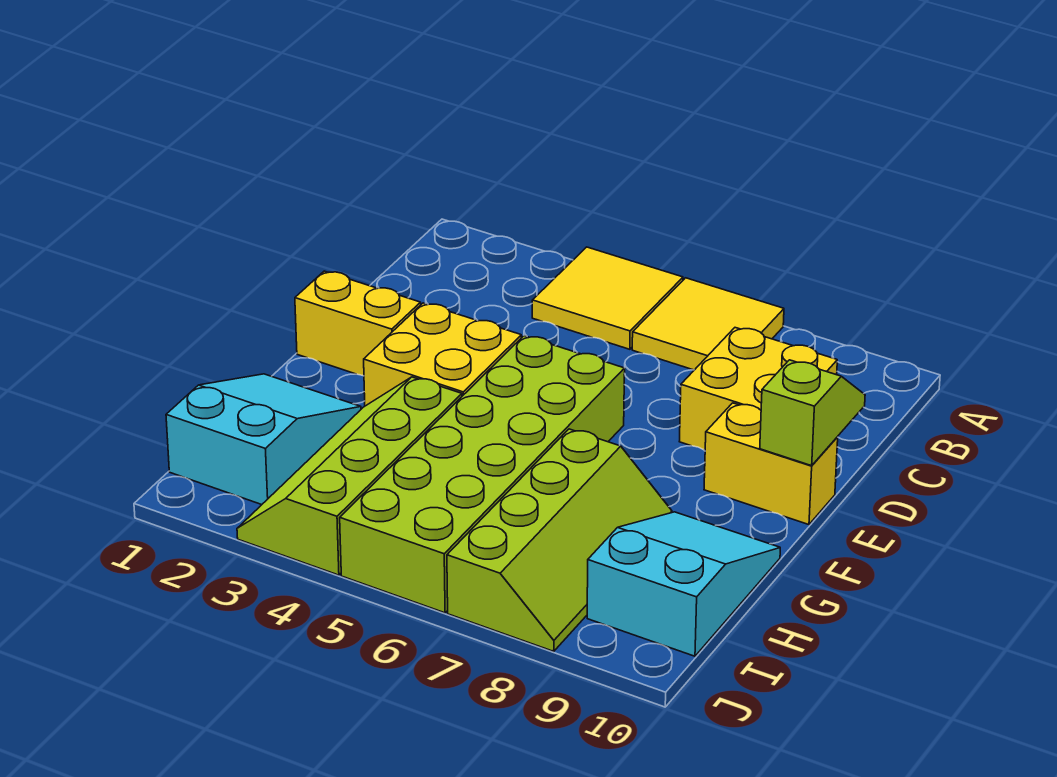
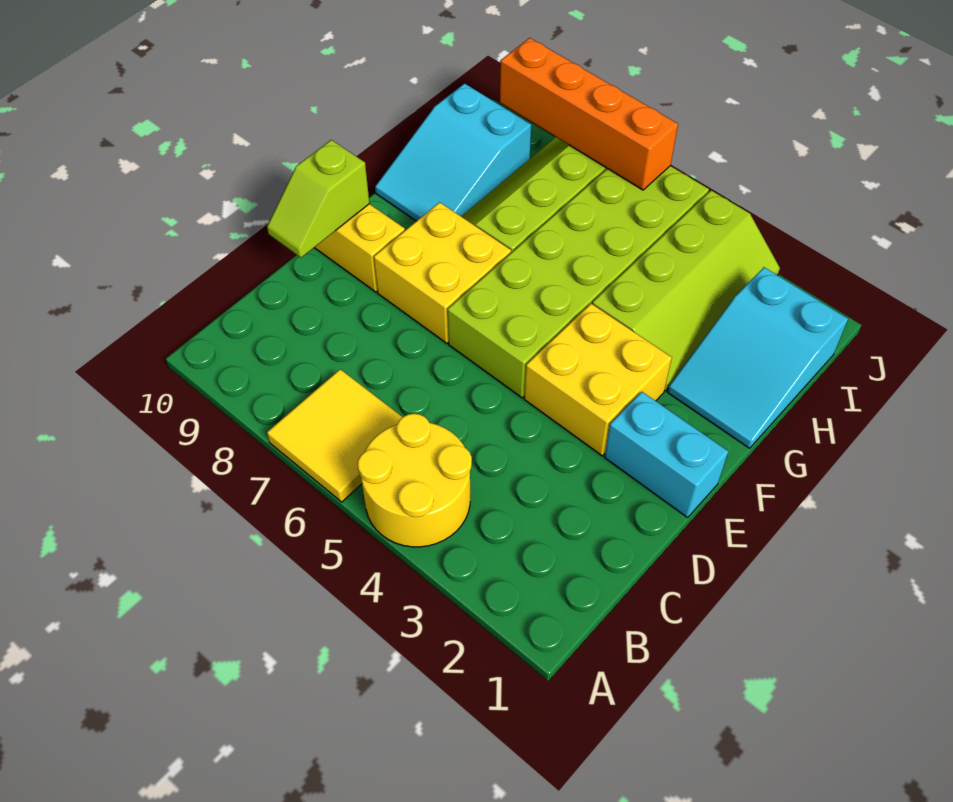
yellow tile A4:B5 level 1 -> yellow round brick A4:B5 level 1
yellow brick C8:D9 level 1 -> yellow brick E7:F8 level 1
yellow brick E1:E2 level 1 -> cyan brick E1:E2 level 1
none -> orange brick J6:J9 level 2

